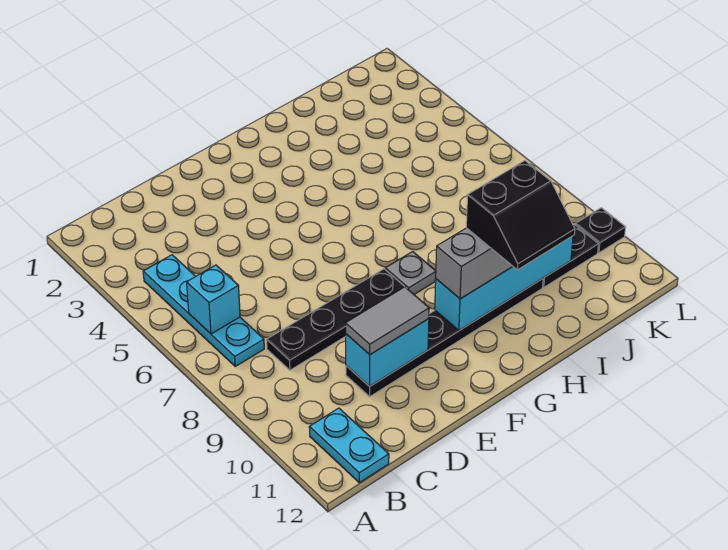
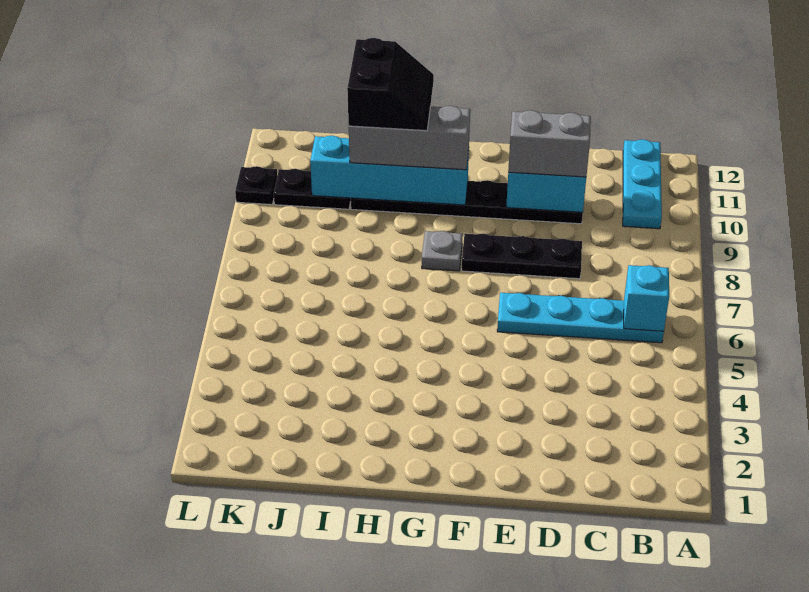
cyan plate B4:B7 level 1 -> cyan plate B6:E6 level 1
cyan plate B11:B12 level 1 -> cyan plate B10:B12 level 1
black plate C8:F8 level 1 -> black plate D8:F8 level 1
grey tile D10:E10 level 3 -> grey brick D10:E10 level 3
black slope H10:I11 level 4 top 10 -> black slope H10:I11 level 4 top I

